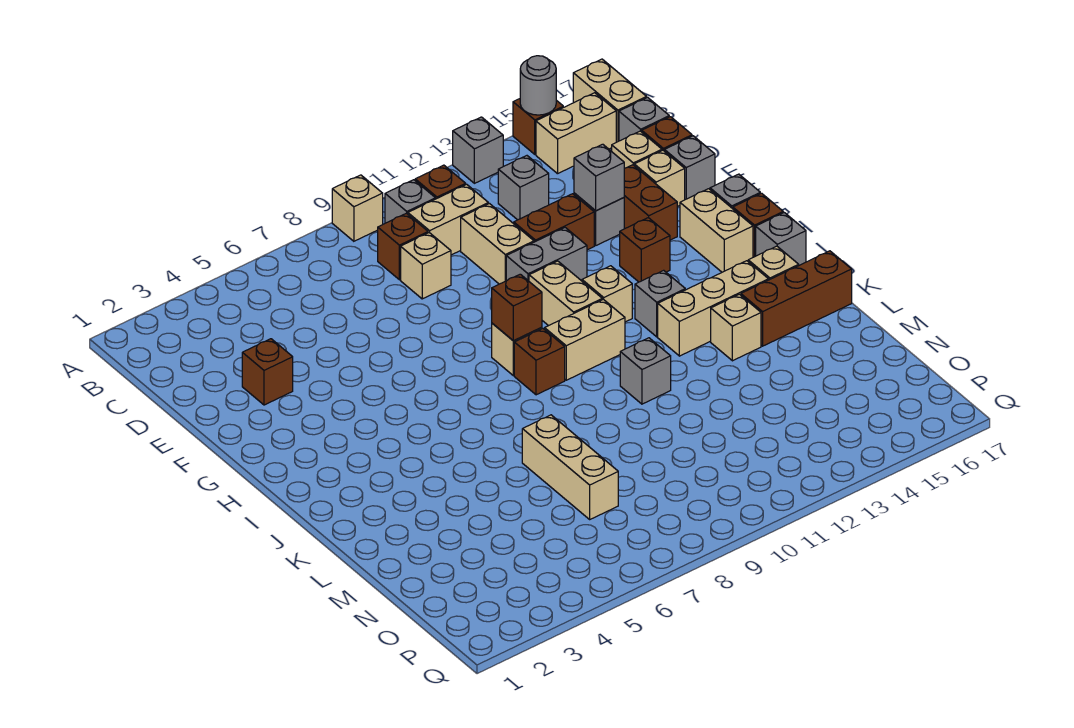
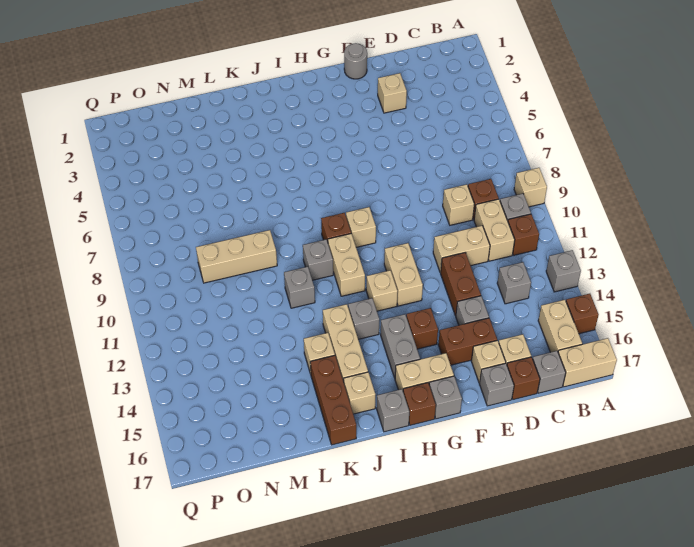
grey round brick A15 level 2 -> grey round brick F1 level 1
brown brick E3 level 1 -> tan brick E3 level 1
grey brick E14 level 2 -> grey brick J10 level 1
grey brick F11:F12 level 1 -> grey brick H14:H15 level 1
tan brick G11:H11 level 1 -> tan brick G11:G12 level 1
brown brick H9 level 2 -> none
tan brick L7:N7 level 1 -> tan brick L9:N9 level 1

